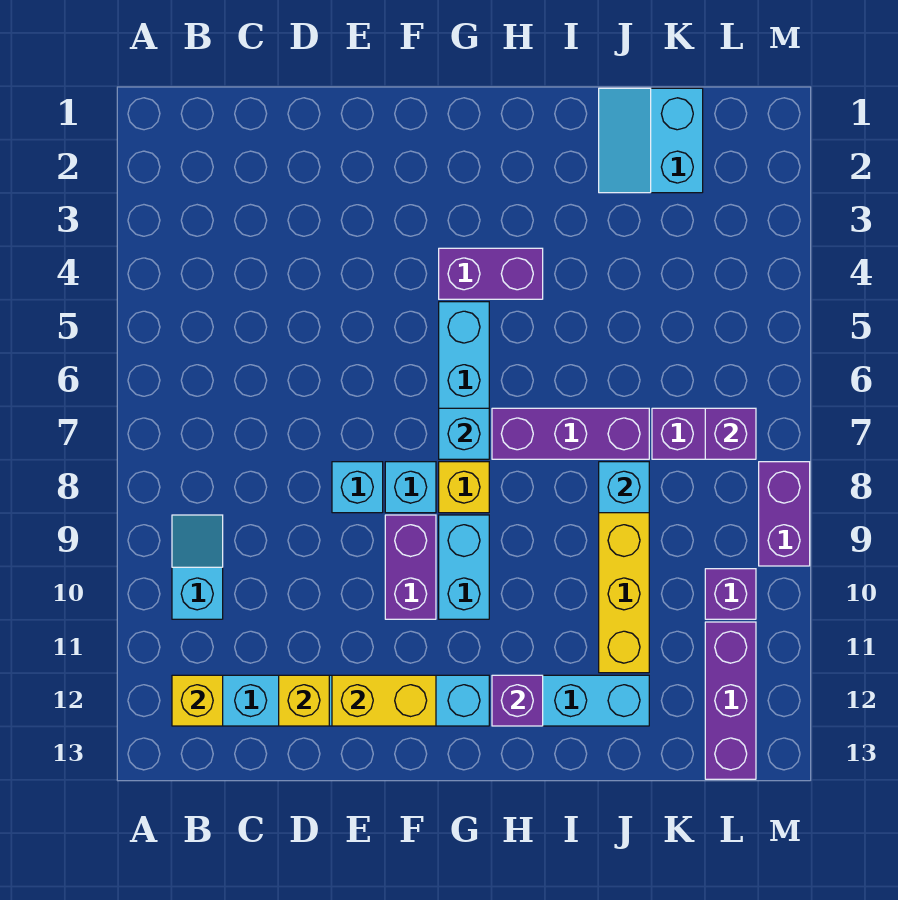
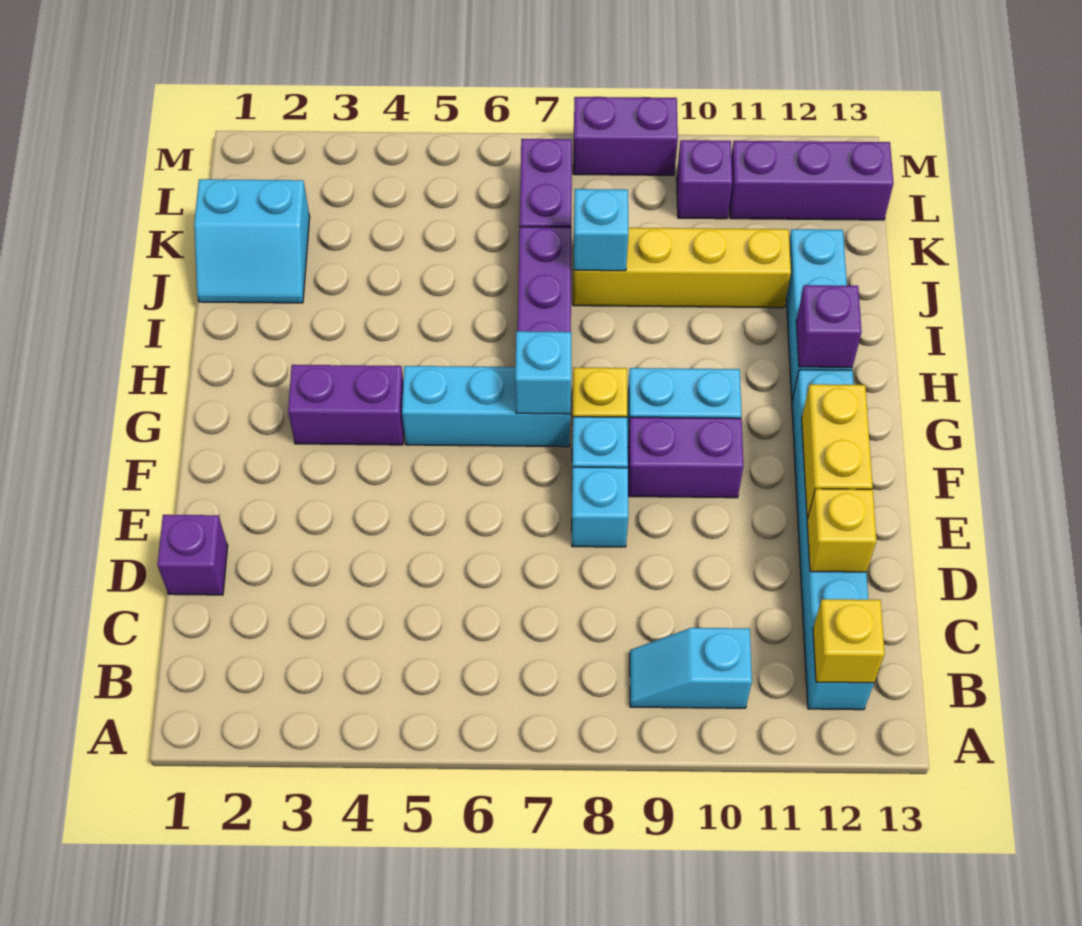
purple brick G4:H4 level 1 -> purple brick G3:G4 level 1
purple brick L7 level 2 -> purple brick D1 level 1

